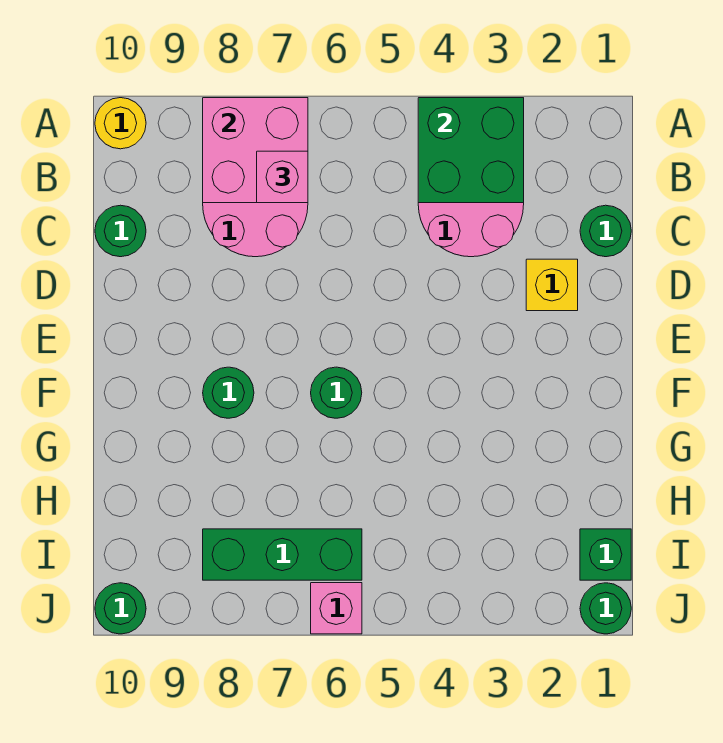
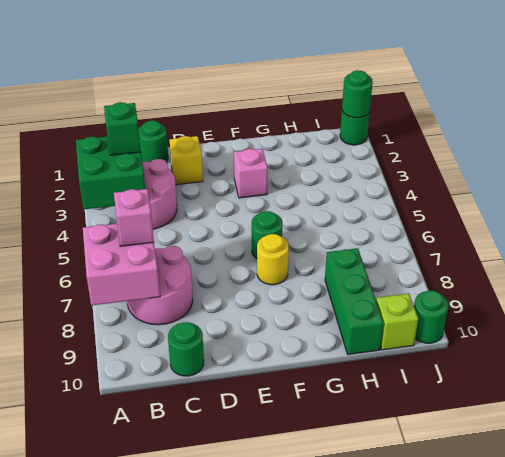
yellow round brick A10 level 1 -> yellow round brick F7 level 1
green round brick F8 level 1 -> green round brick J1 level 2
green brick I1 level 1 -> green brick B3 level 3
green brick I6:I8 level 1 -> green brick H8:H10 level 1
none -> lime brick I10 level 1
pink brick J6 level 1 -> pink brick F3 level 1

